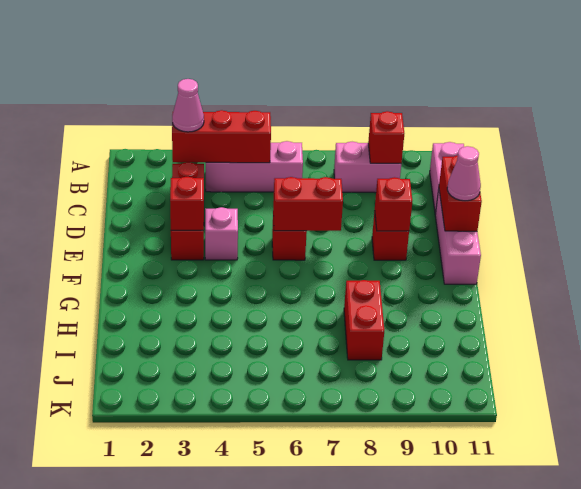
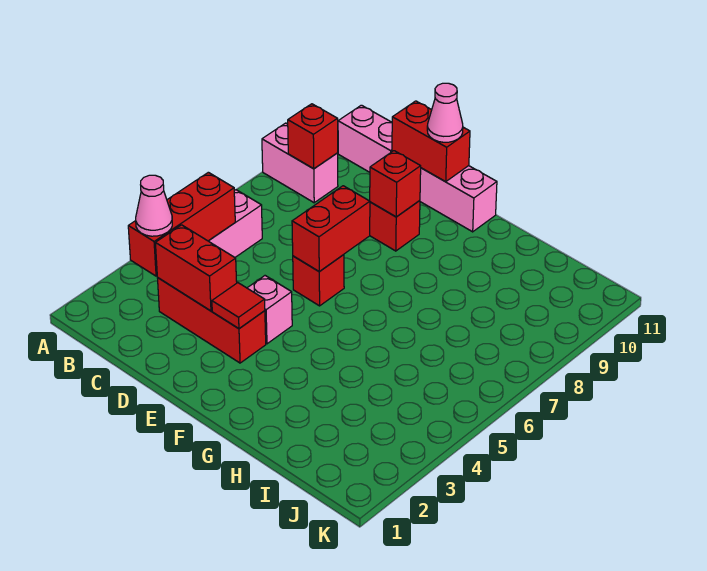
pink brick B8:B9 level 1 -> pink brick A9:B9 level 1
red brick E3 level 2 -> red tile E3 level 2
red brick H8:I8 level 1 -> red brick C3:D3 level 2

